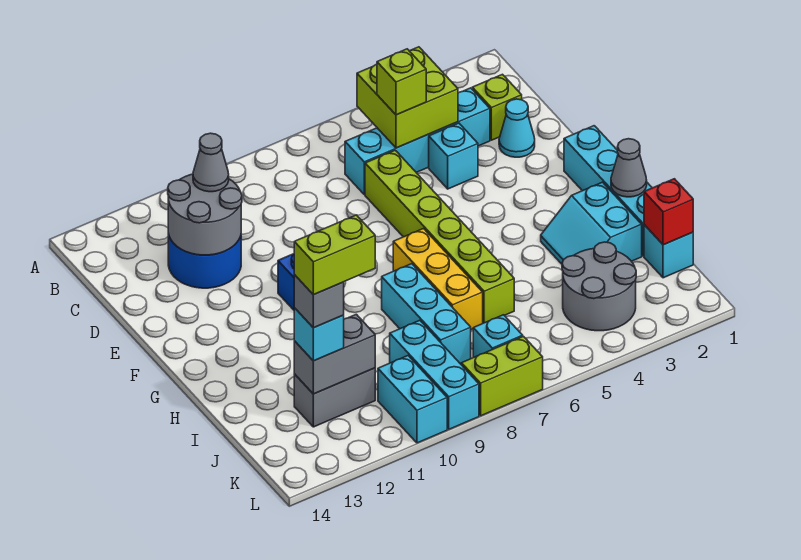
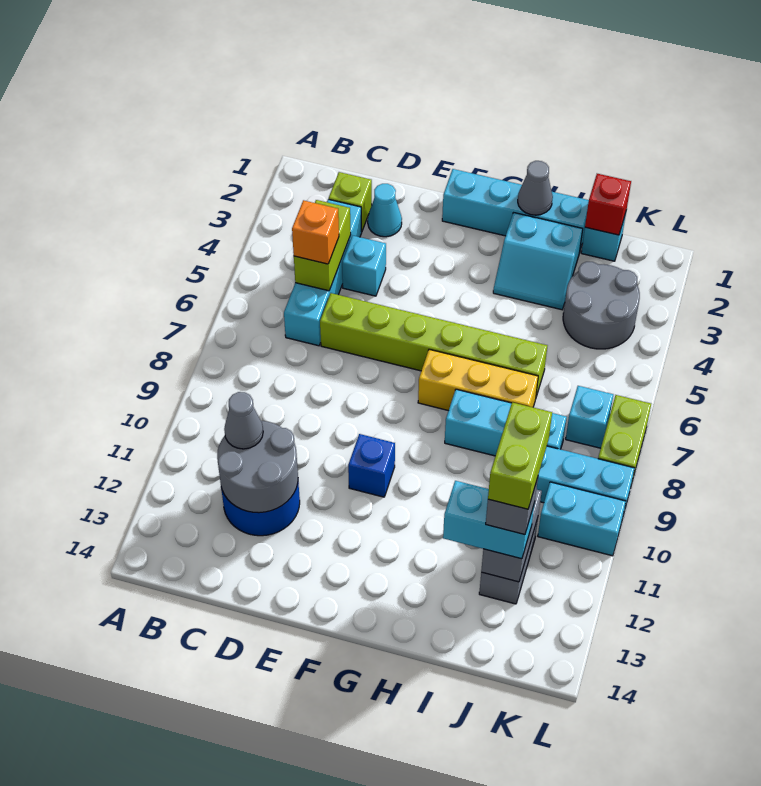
lime brick B4:C5 level 2 -> lime brick C4:C5 level 2
lime brick C5 level 3 -> orange brick C5 level 3
cyan brick J12 level 3 -> cyan brick I12:J12 level 3

